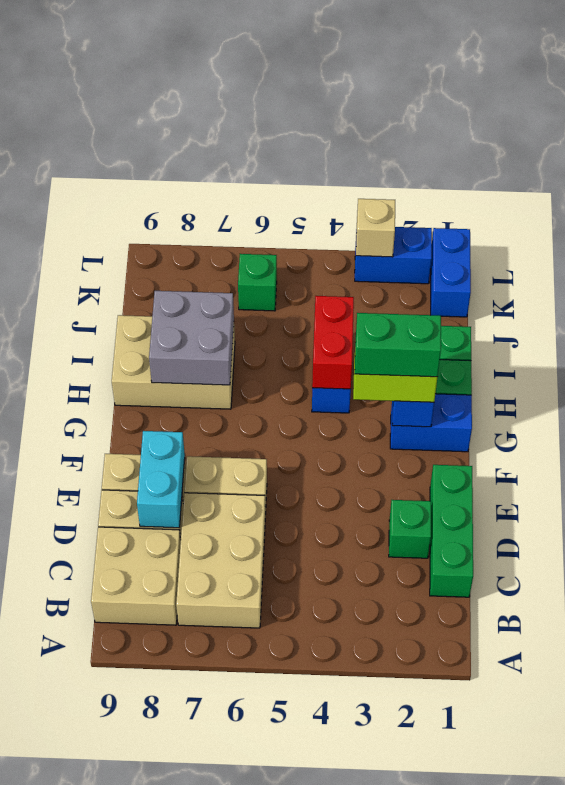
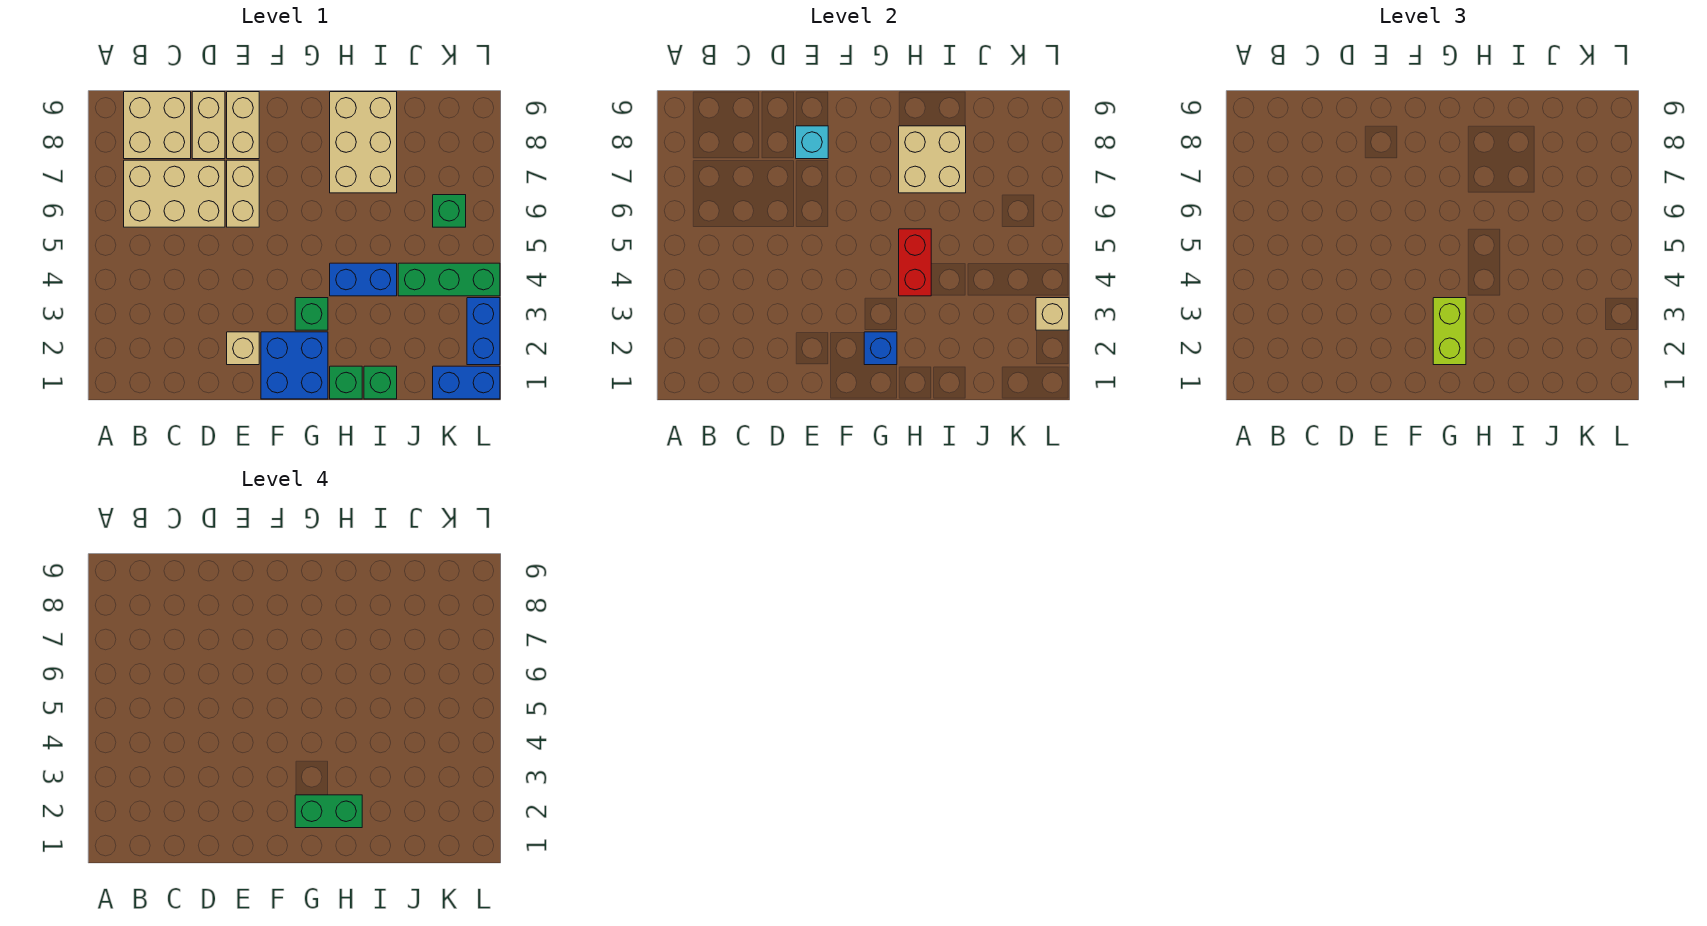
green brick C1:E1 level 1 -> green brick J4:L4 level 1
green brick D2 level 1 -> green brick G3 level 1
cyan brick D8:E8 level 2 -> cyan brick E8 level 2
none -> tan brick E2 level 1
blue brick G1:G2 level 1 -> blue brick F1:G2 level 1
green brick G2:G3 level 4 -> green brick G2:H2 level 4
red brick H4:I4 level 2 -> red brick H4:H5 level 2
grey brick H7:I8 level 2 -> tan brick H7:I8 level 2

